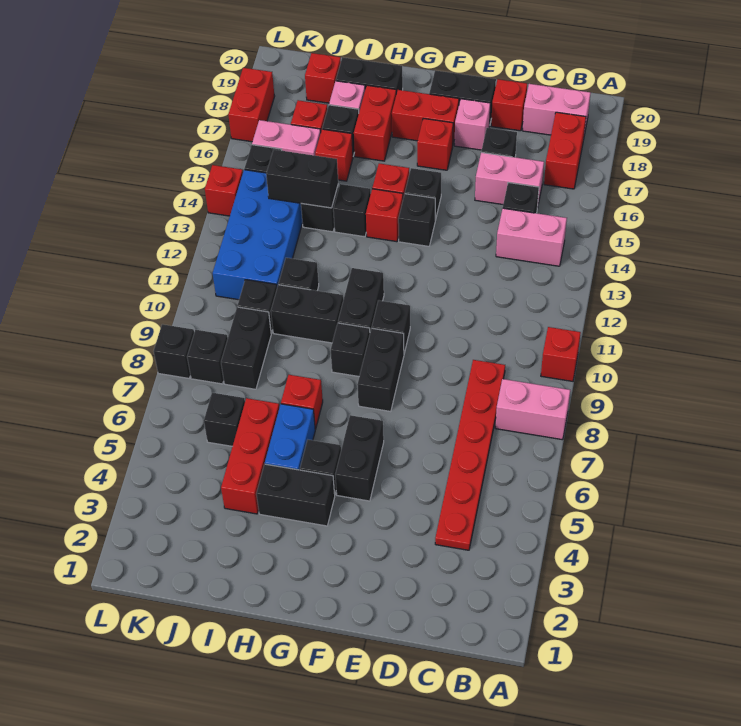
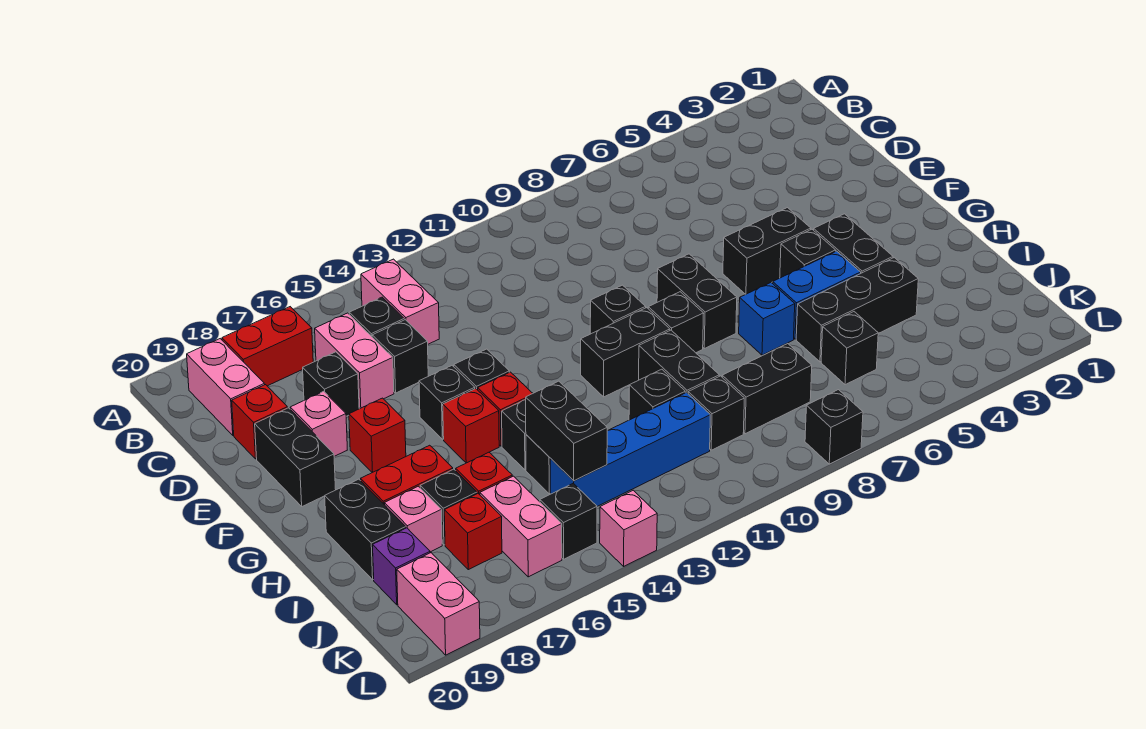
pink brick A8:B8 level 1 -> pink brick K19:L19 level 1
red brick A10 level 1 -> none
red plate C4:C9 level 1 -> none
black brick F8:F9 level 1 -> black brick F8:G8 level 1
red brick F18:G18 level 1 -> none
red brick H7 level 1 -> blue brick H7 level 1
red brick I4:I6 level 1 -> black brick I4:I6 level 1
blue brick J11:K14 level 1 -> blue brick J11:J14 level 1
red brick J19 level 1 -> purple brick J19 level 1
black brick K8 level 1 -> black brick D15 level 1
red brick L14 level 1 -> pink brick L14 level 1
red brick L17:L18 level 1 -> none

